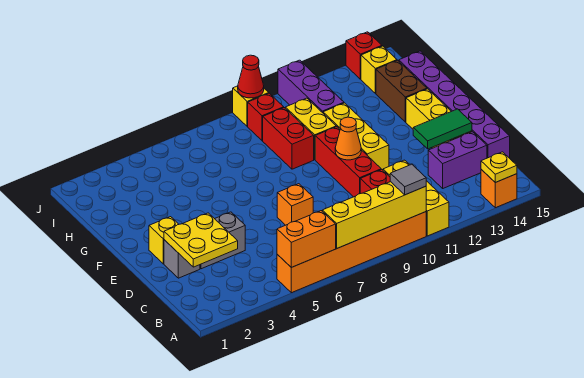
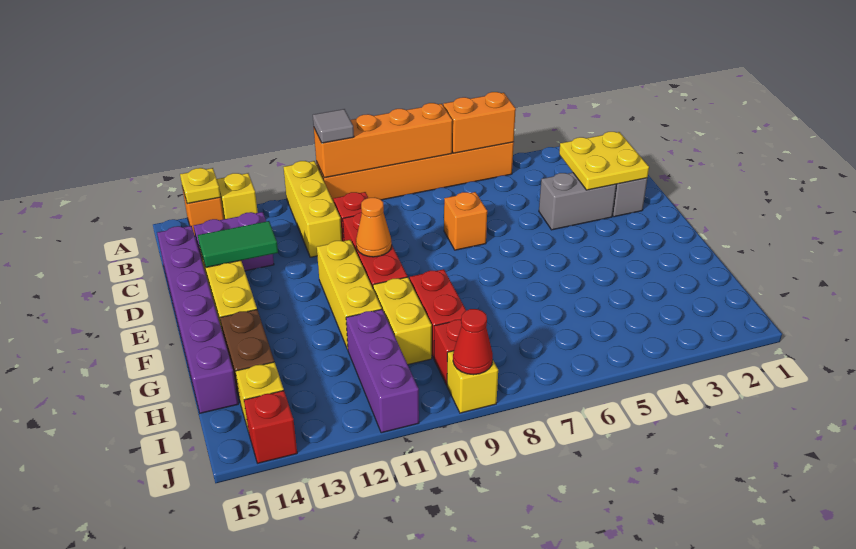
yellow brick A7:A10 level 2 -> orange brick A7:A10 level 2
yellow brick E2 level 1 -> yellow brick A13 level 1

